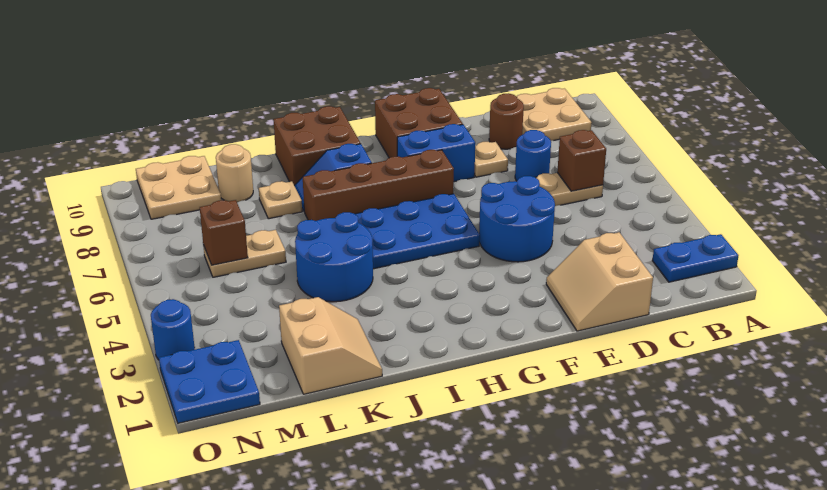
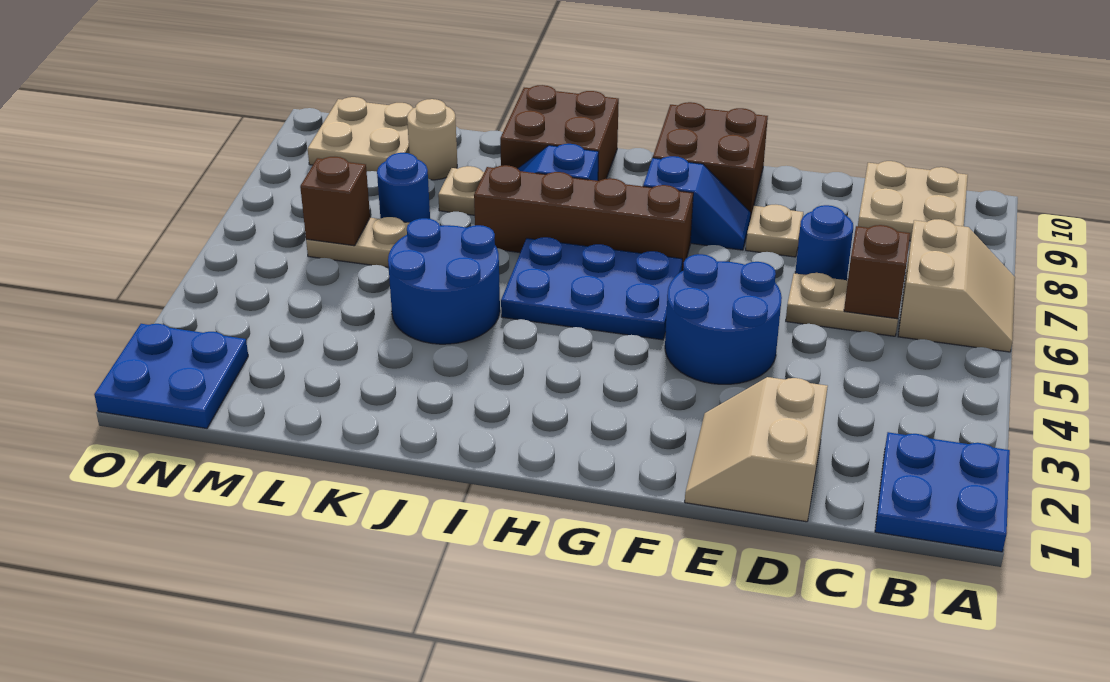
blue plate A2:B2 level 1 -> blue plate A1:B2 level 1
brown round brick D9 level 1 -> none
blue brick F8:G8 level 1 -> blue slope F8:G8 level 1 top G
tan slope K1:L2 level 1 top L -> tan slope A6:B7 level 1 top B
blue round brick O3 level 1 -> blue round brick L7 level 1

